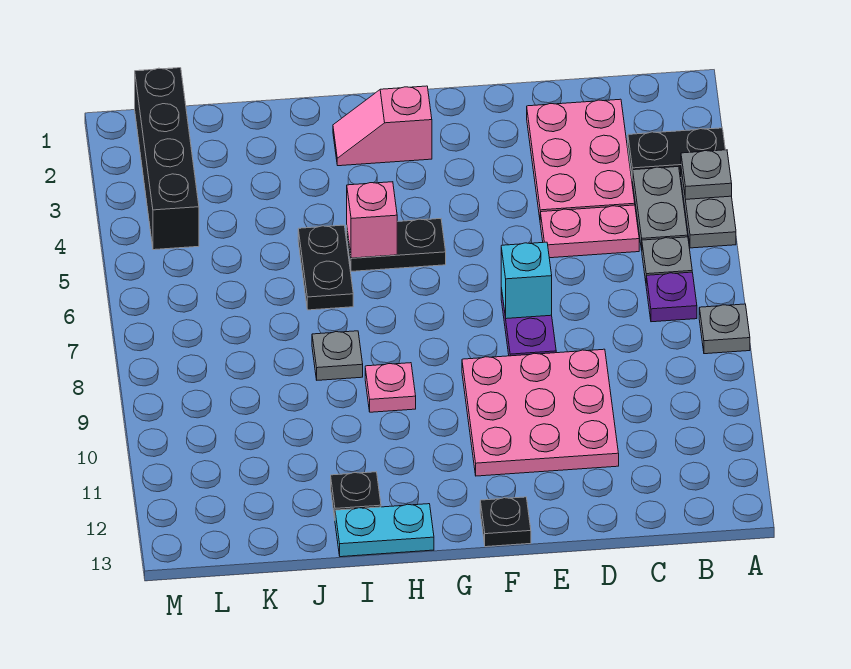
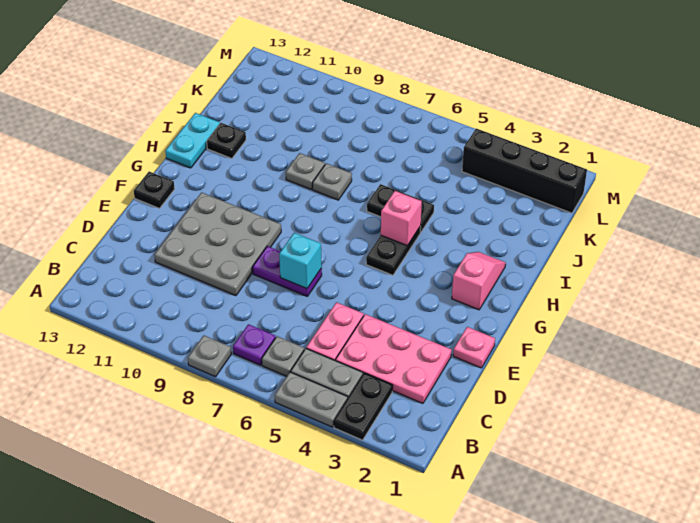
grey plate A4 level 2 -> grey plate I9 level 1
pink plate D9:F11 level 1 -> grey plate D9:F11 level 1
pink plate H9 level 1 -> pink plate E1 level 1

